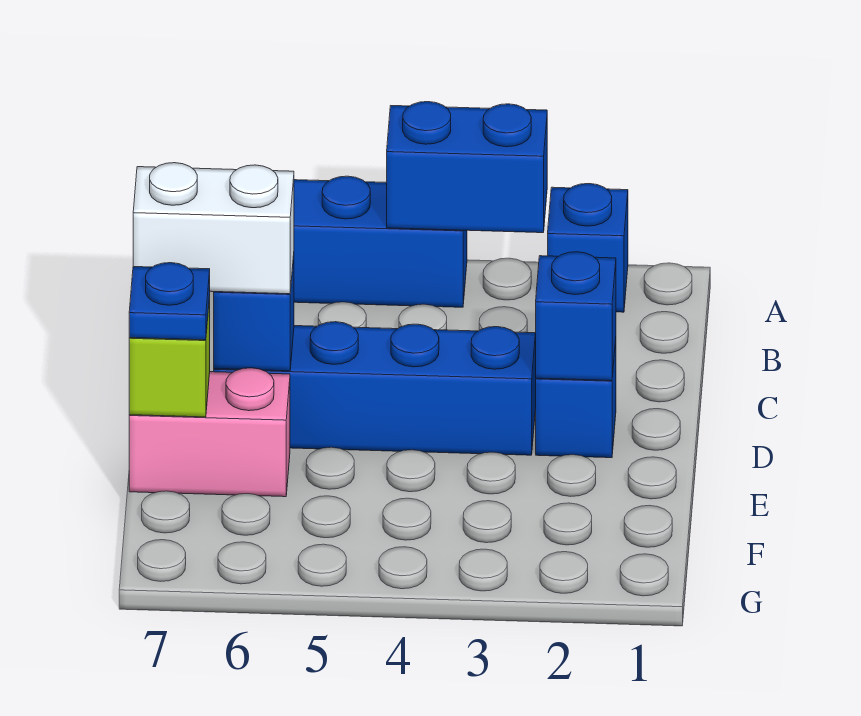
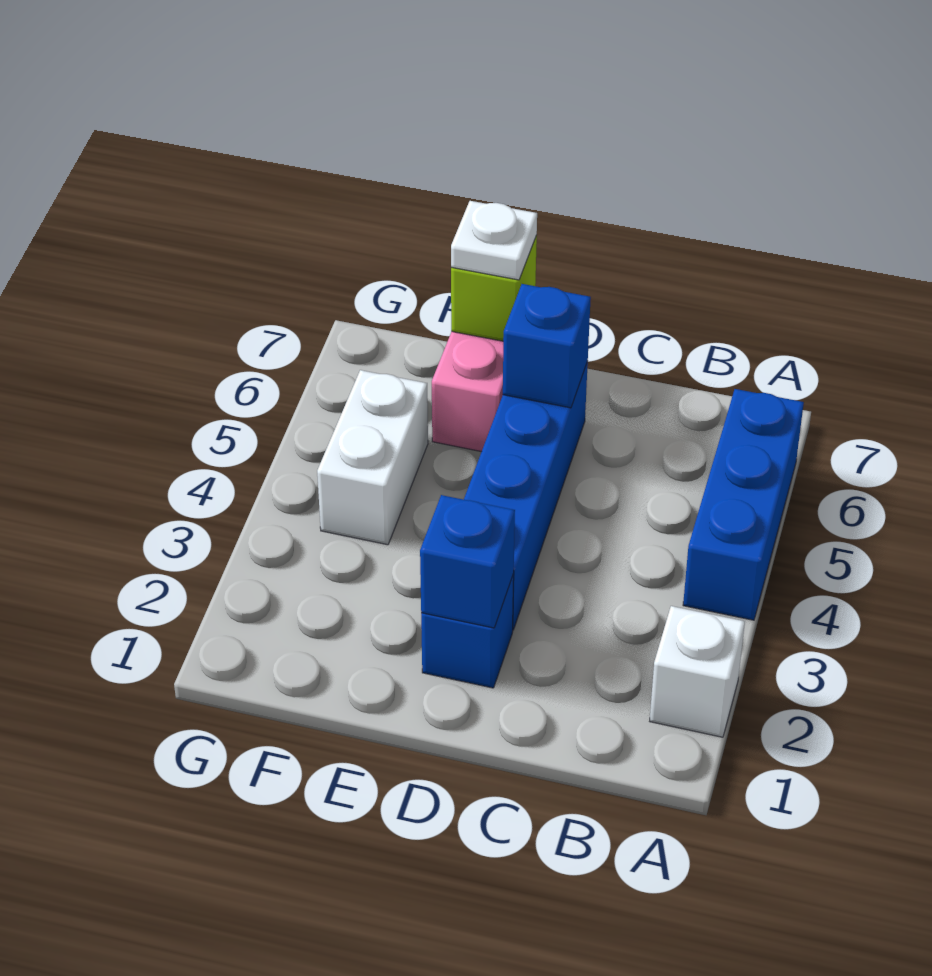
blue brick A2 level 1 -> white brick A2 level 1
blue brick A3:A4 level 2 -> none
white brick D6:D7 level 3 -> white brick F4:F5 level 1
blue plate E7 level 3 -> white plate E7 level 3

